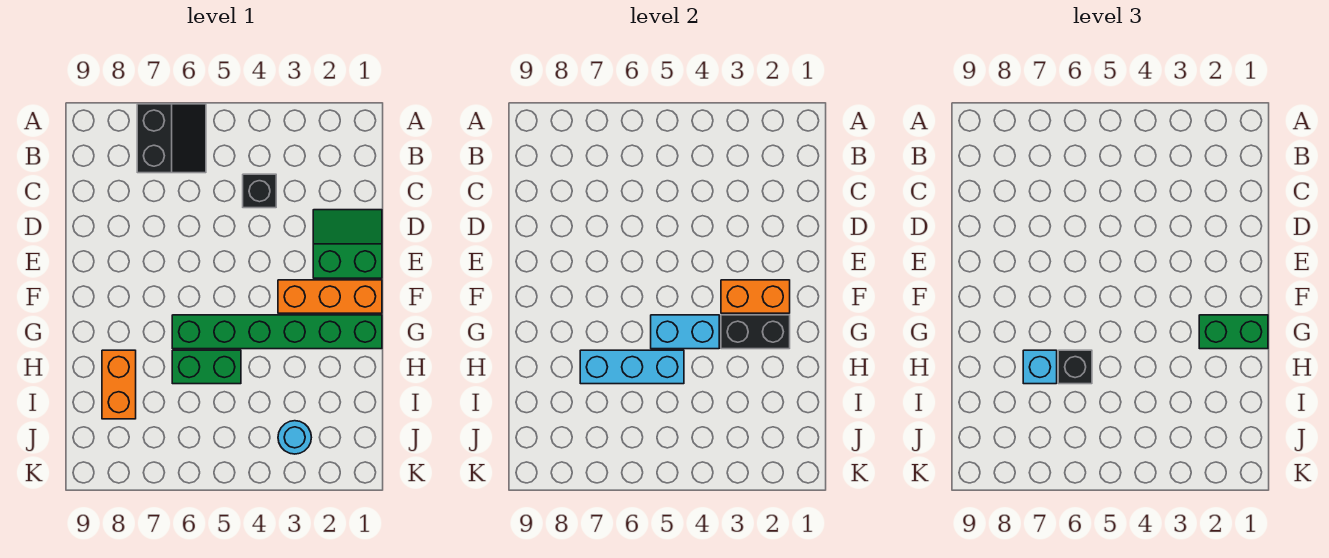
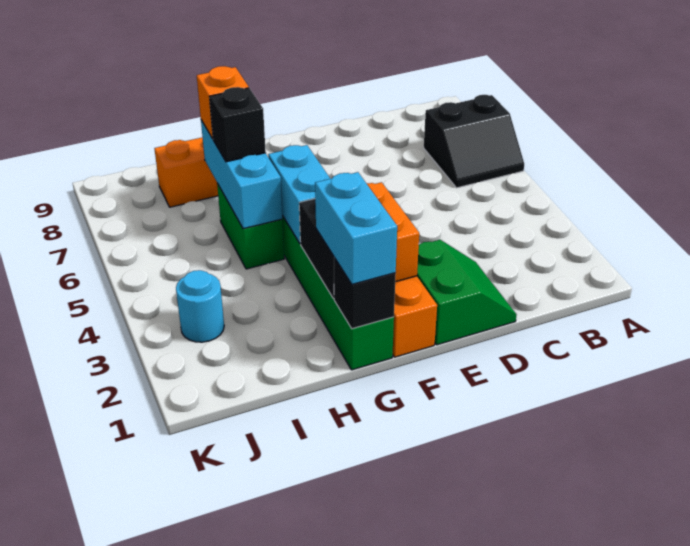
black brick C4 level 1 -> black brick G1 level 2
green brick G1:G2 level 3 -> cyan brick G1:G2 level 3
cyan brick H7 level 3 -> orange brick H7 level 3

